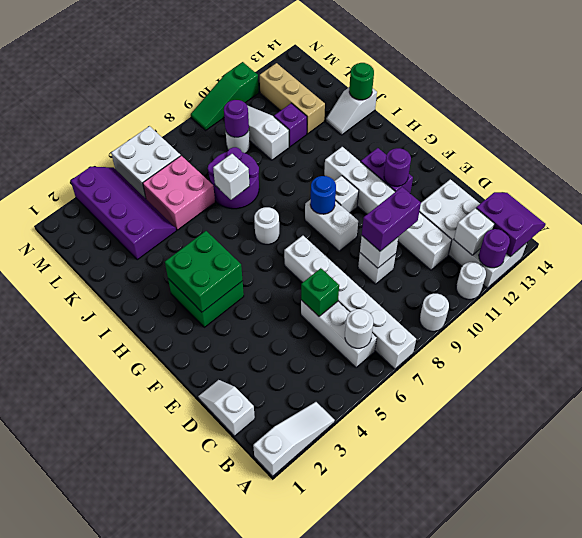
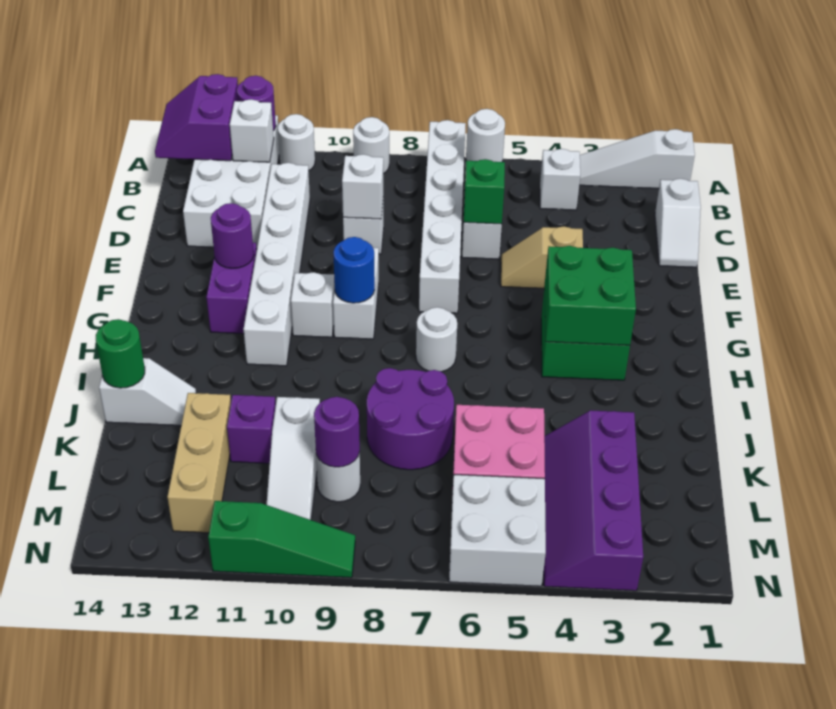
purple brick D9:D10 level 3 -> none
none -> tan slope E4:E5 level 1 top 4
white brick J7 level 2 -> white brick B4 level 1

